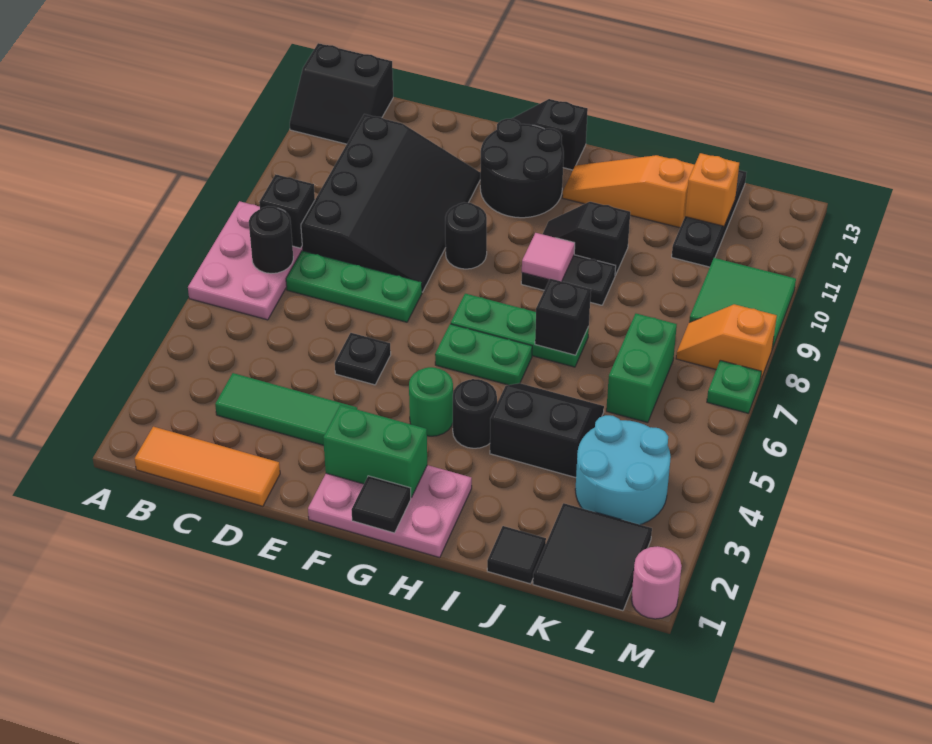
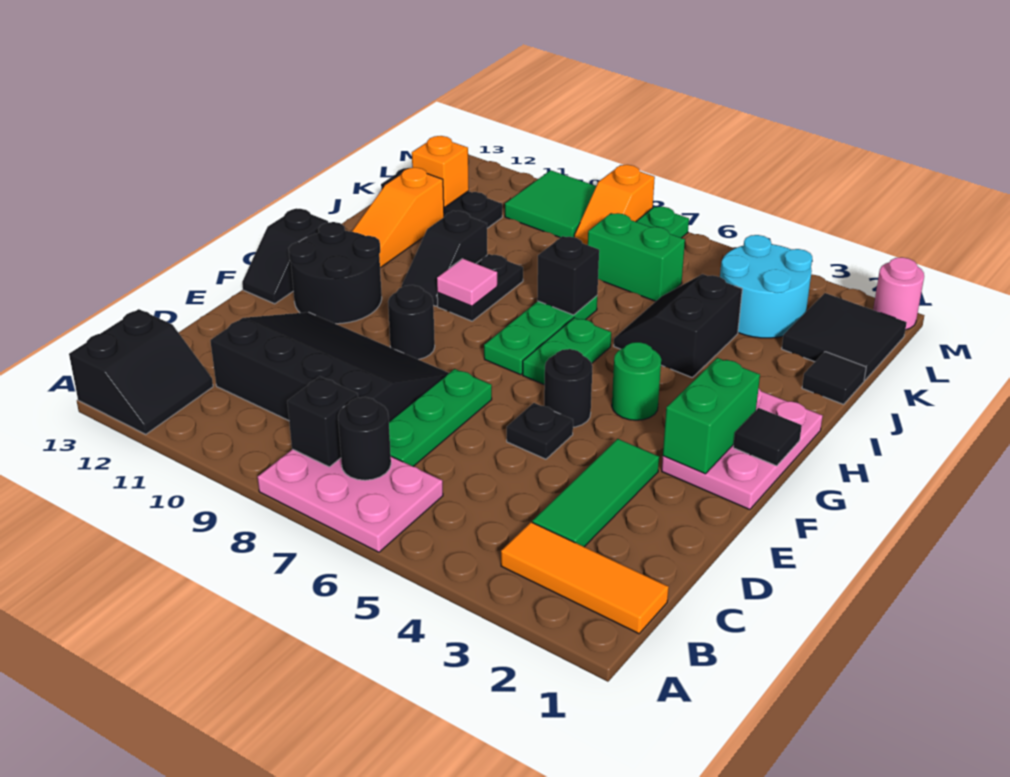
orange tile B1:D1 level 1 -> orange tile B1:B3 level 1
black round brick H4 level 1 -> black round brick F5 level 1

